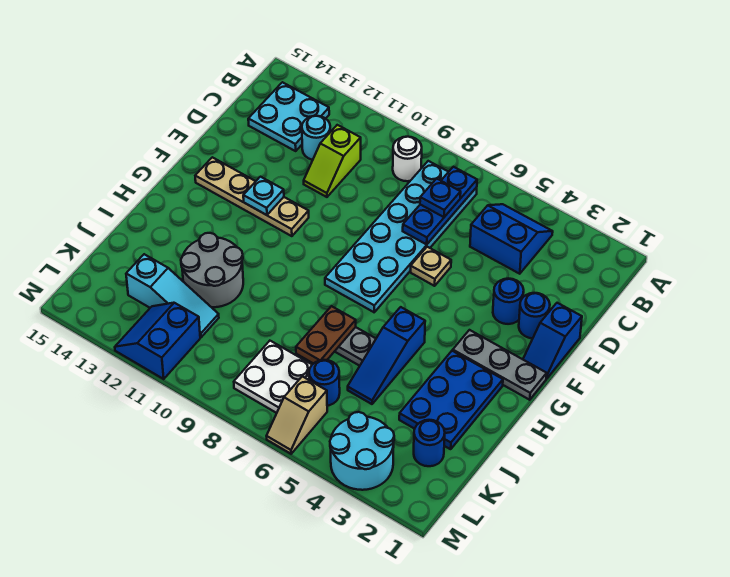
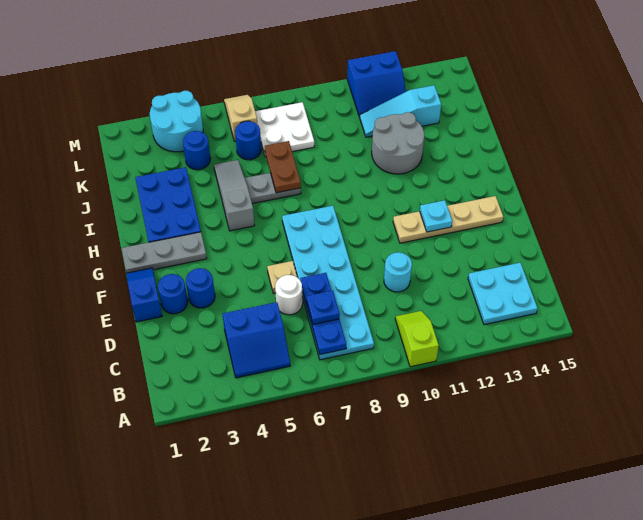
white round brick B9 level 1 -> white round brick D6 level 1
lime slope C11:D11 level 1 top C -> lime slope A10:B10 level 1 top A
cyan round brick C12 level 1 -> cyan round brick D10 level 1
blue slope H5:J5 level 1 top H -> grey slope H5:J5 level 1 top H
blue round brick K2 level 1 -> blue round brick K4 level 1
blue slope L11:M12 level 1 top 11 -> blue slope L11:M12 level 1 top M

